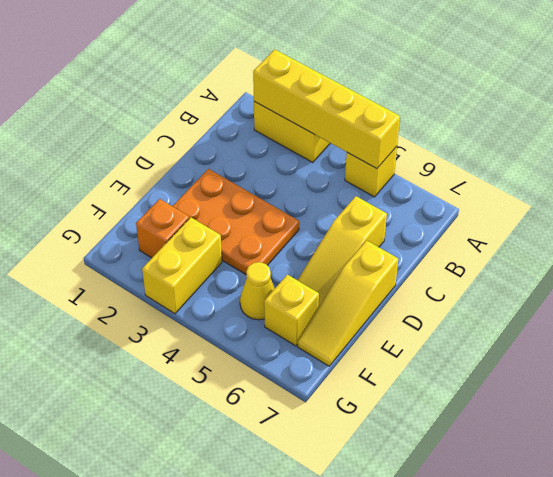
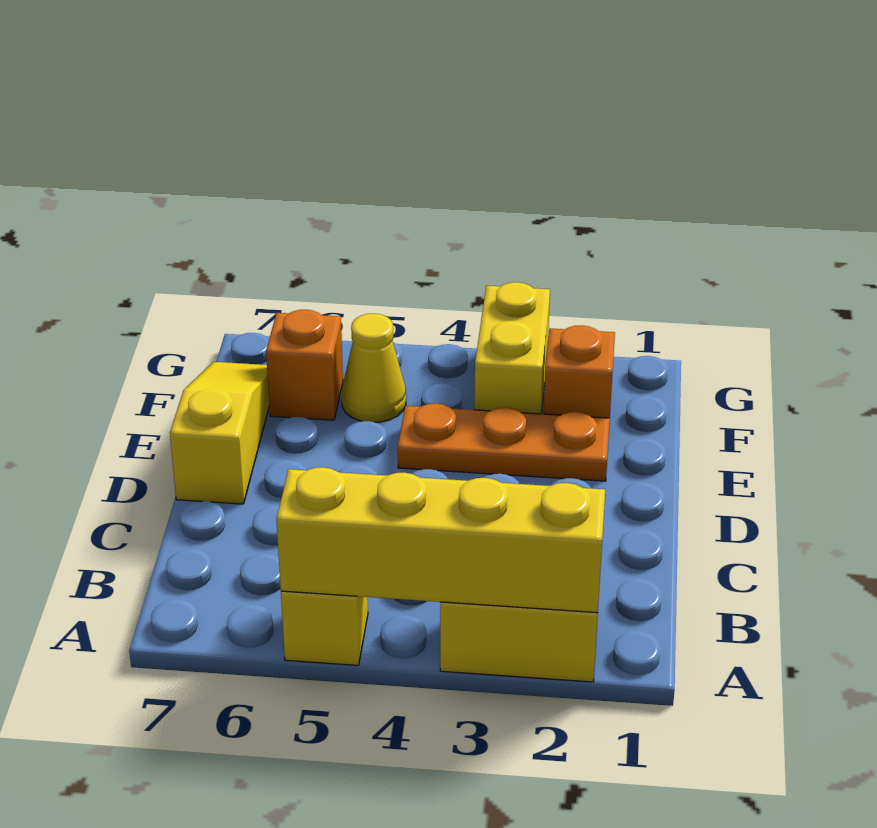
yellow slope C6:E6 level 1 top C -> none
orange plate D2:E4 level 1 -> orange plate E2:E4 level 1
yellow brick F6 level 1 -> orange brick F6 level 1

